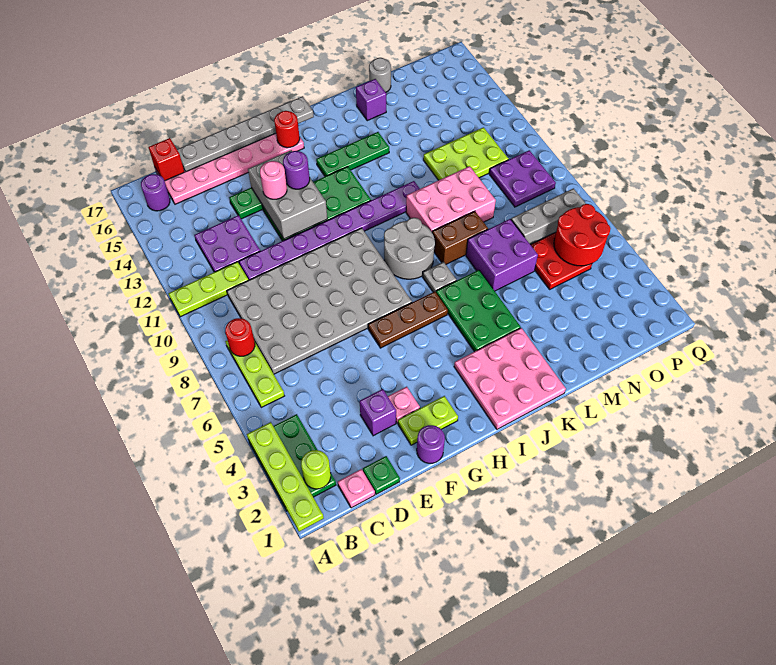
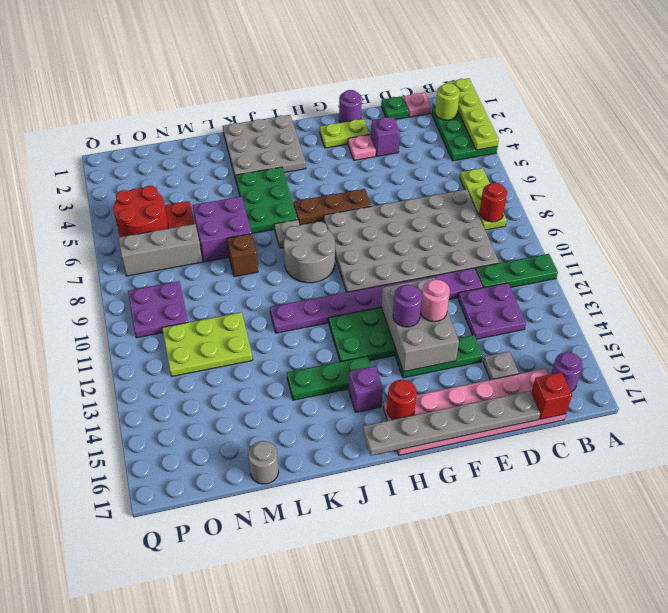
lime plate A11:C11 level 1 -> green plate A11:C11 level 1
none -> grey plate D15 level 1
pink plate I1:K3 level 1 -> grey plate I1:K3 level 1
brown brick K8:L8 level 1 -> brown brick L8 level 1
pink brick K9:M10 level 1 -> none
purple brick L16 level 1 -> purple brick I15 level 1

